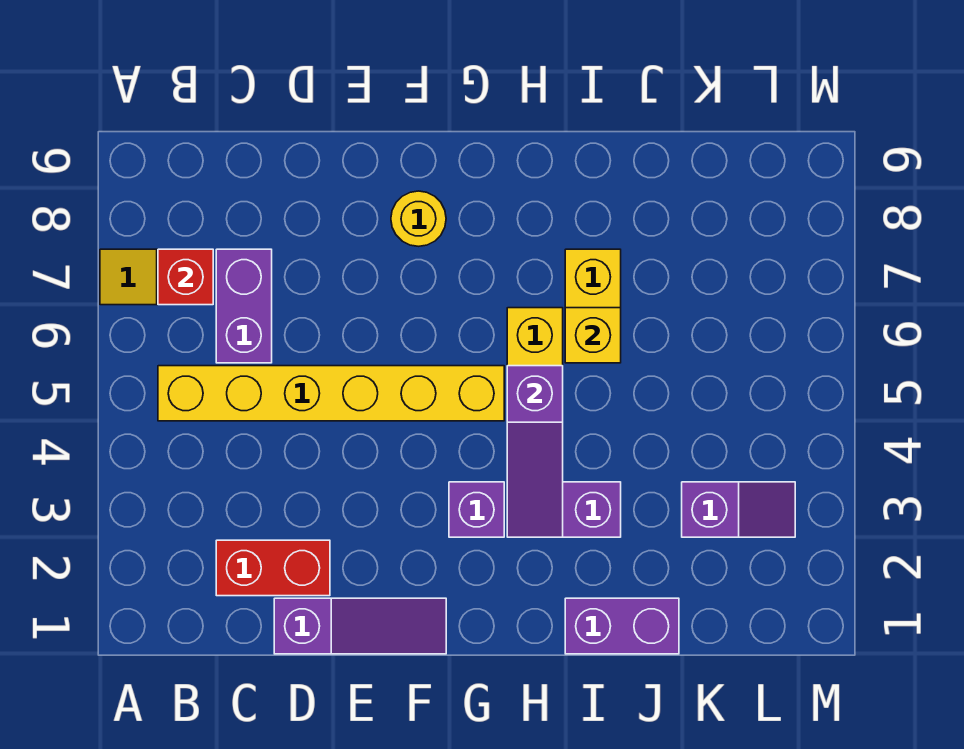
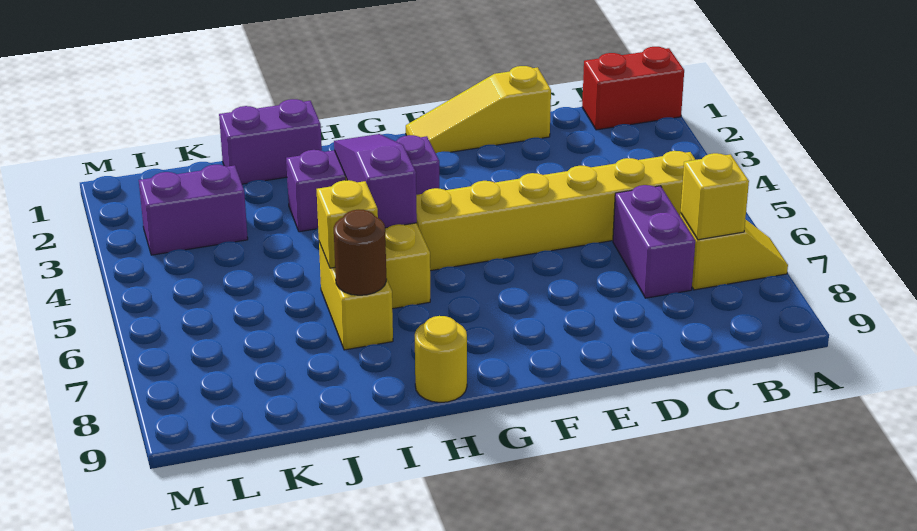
red brick B7 level 2 -> yellow brick B7 level 2
red brick C2:D2 level 1 -> red brick A1:B1 level 1
purple slope D1:F1 level 1 top D -> yellow slope D1:F1 level 1 top D
yellow round brick F8 level 1 -> yellow round brick H9 level 1
none -> brown round brick I7 level 2
purple slope K3:L3 level 1 top K -> purple brick K3:L3 level 1

